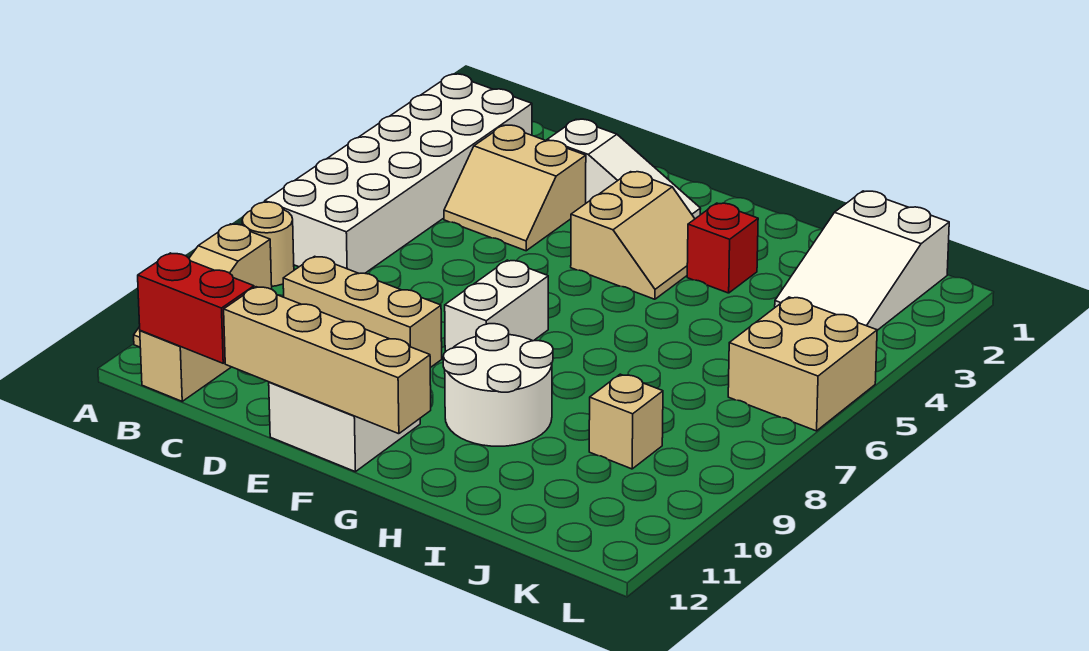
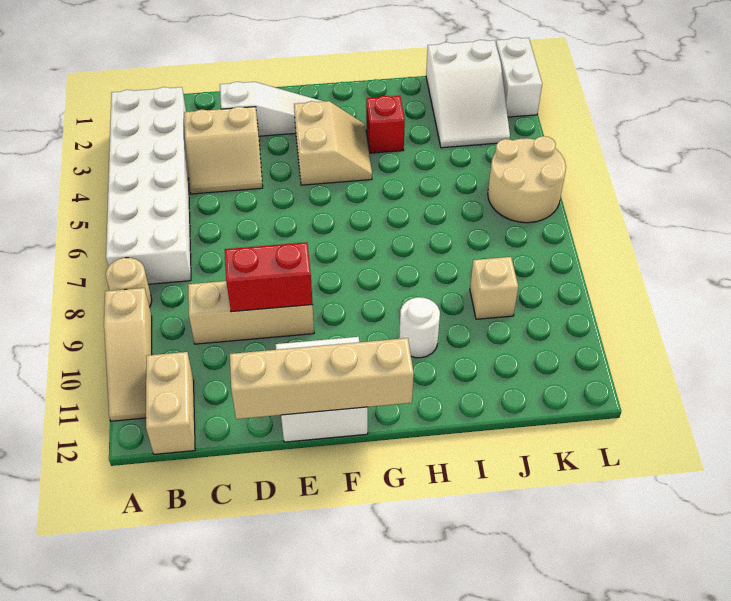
red brick B12:C12 level 2 -> red brick D9:E9 level 2
white brick F7:F8 level 1 -> white brick L1:L2 level 1
white round brick G9:H10 level 1 -> white round brick H10 level 1
tan brick K5:L6 level 1 -> tan round brick K5:L6 level 1

